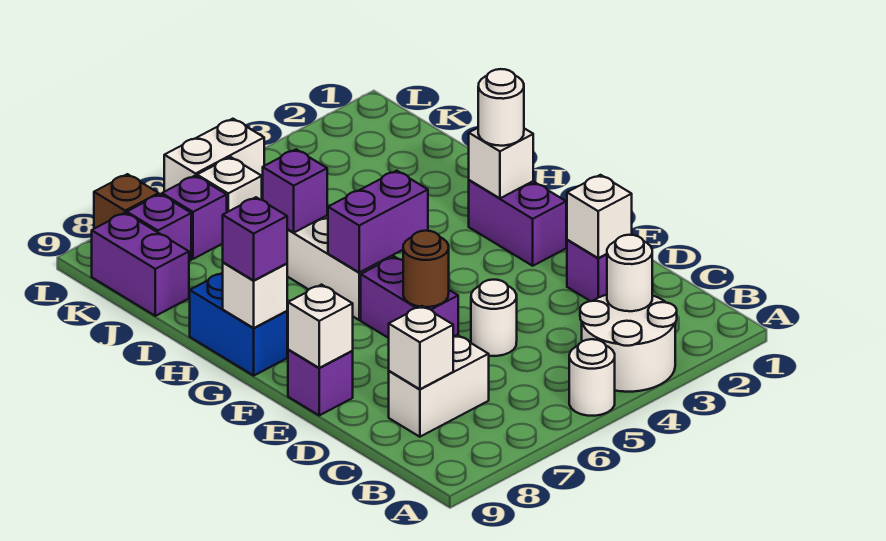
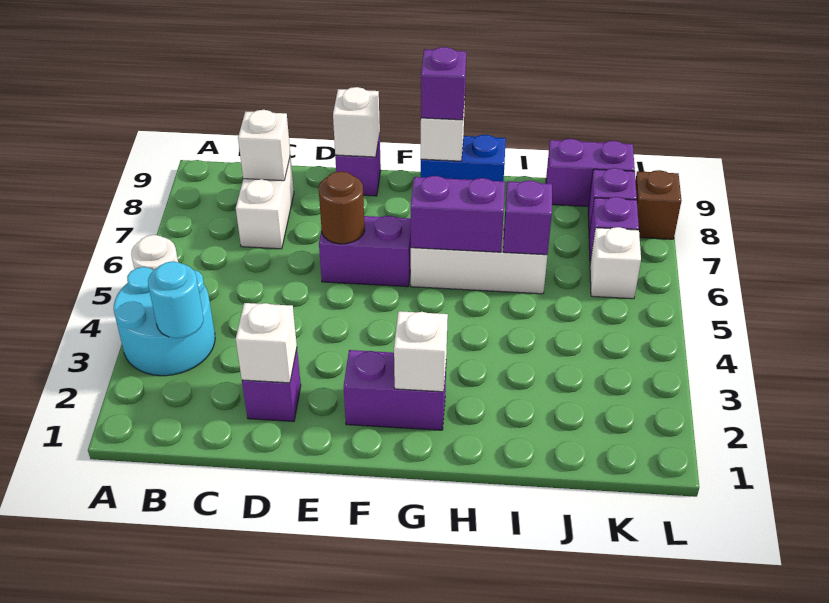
white round brick A3:B4 level 1 -> cyan round brick A3:B4 level 1
white round brick B3 level 2 -> cyan round brick B3 level 2
white round brick D5 level 1 -> none
white round brick G2 level 3 -> none
purple brick G5:G6 level 2 -> purple brick G6:H6 level 2
white brick L5:L6 level 1 -> none

